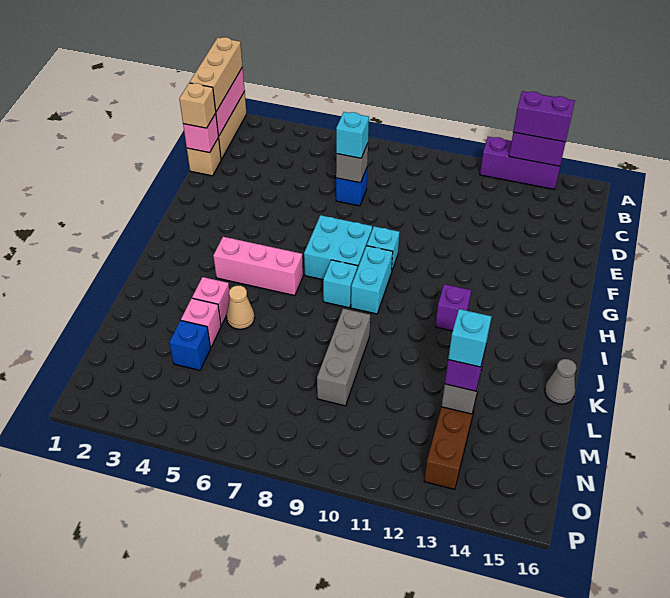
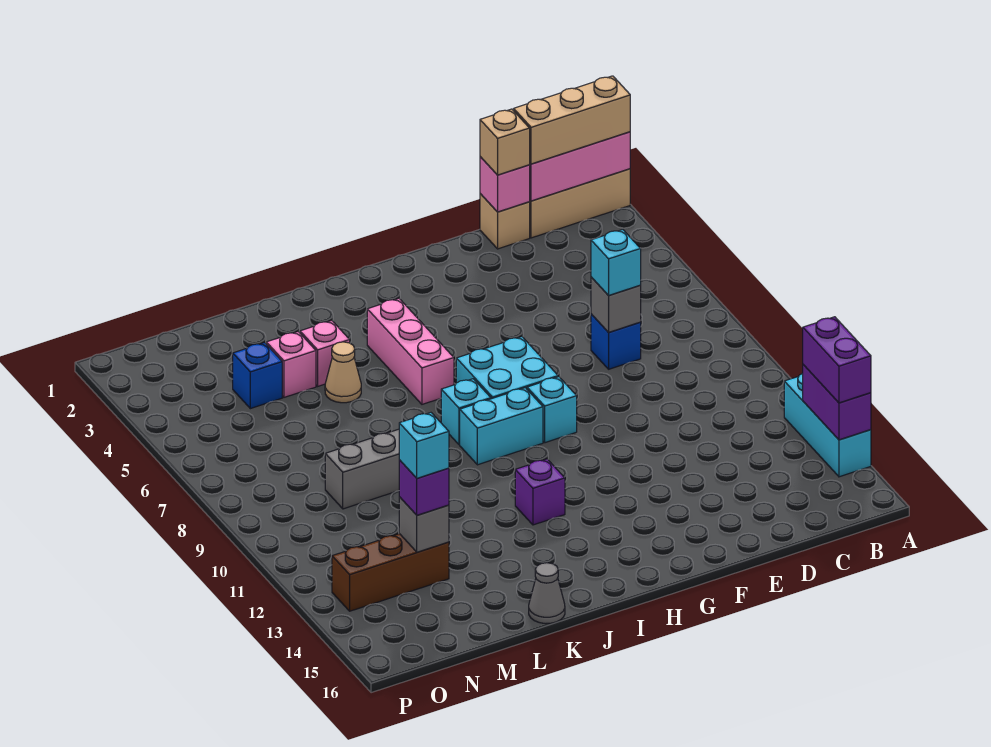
purple brick A12:A14 level 1 -> cyan brick A12:A14 level 1

